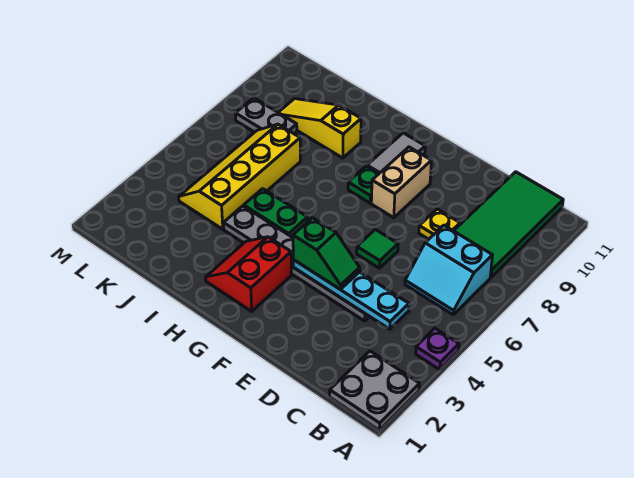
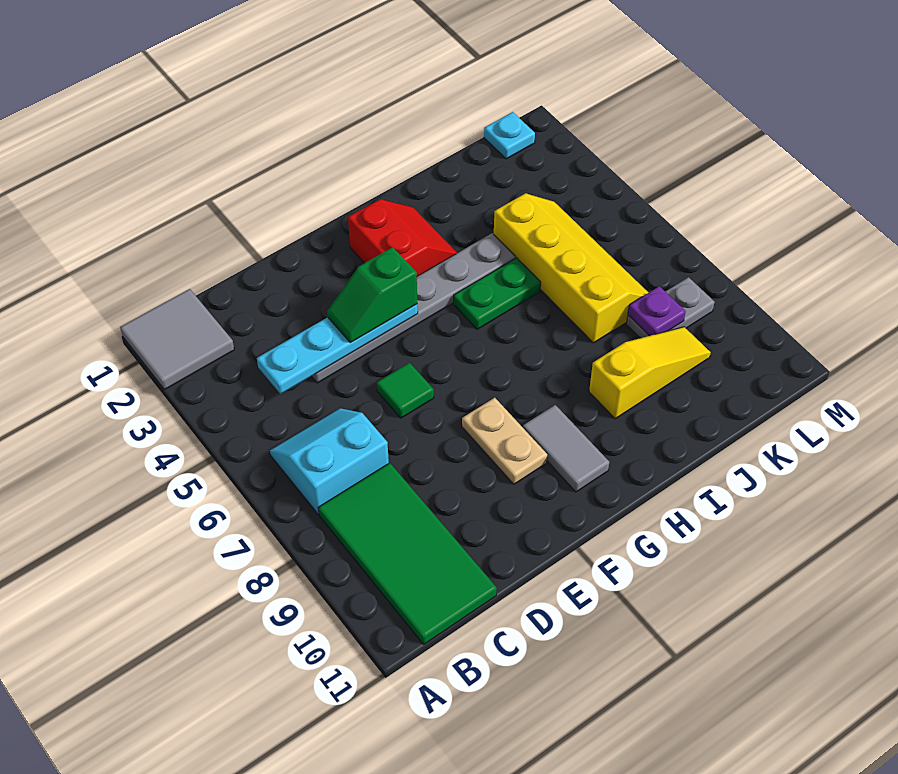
grey plate A1:B2 level 1 -> grey tile A1:B2 level 1
purple plate A4 level 1 -> purple plate K8 level 2
yellow plate D8 level 1 -> none
tan brick F8:F9 level 1 -> tan plate F8:F9 level 1
green plate G8 level 1 -> none
none -> cyan plate L1 level 1

